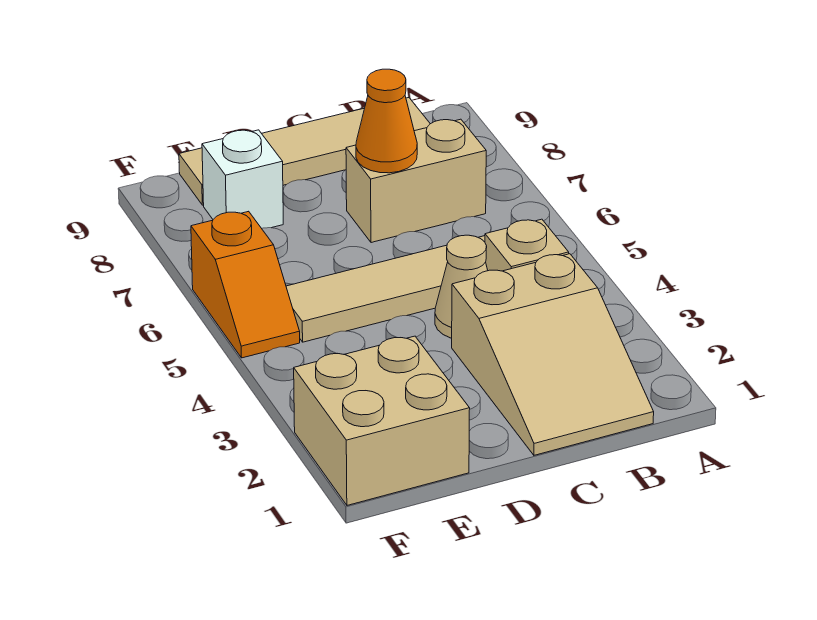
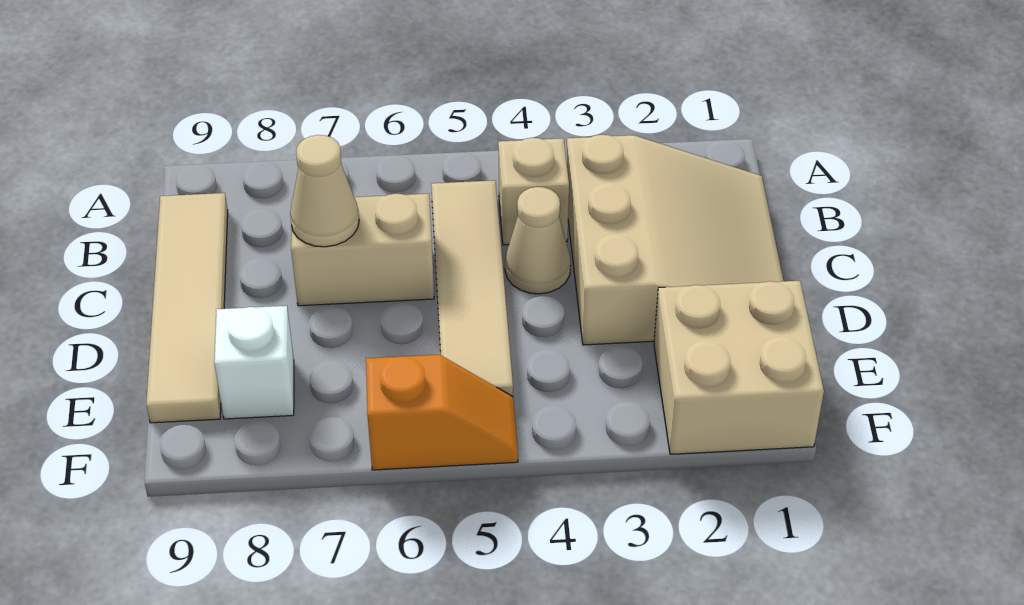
tan slope B1:C3 level 1 top 3 -> tan slope B1:D3 level 1 top 3
tan brick B7:C7 level 1 -> tan brick C6:C7 level 1
orange cone C7 level 2 -> tan cone C7 level 2

